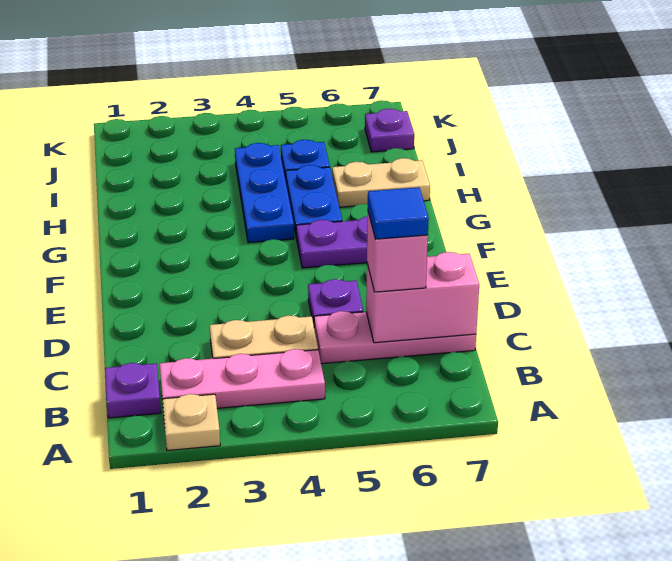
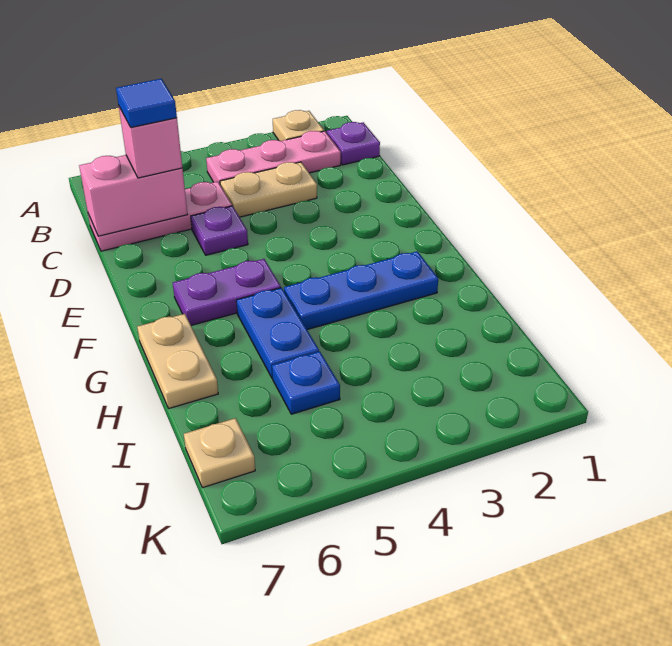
blue plate G4:I4 level 1 -> blue plate G2:G4 level 1
tan plate H6:H7 level 1 -> tan plate G7:H7 level 1
purple plate J7 level 1 -> tan plate J7 level 1

